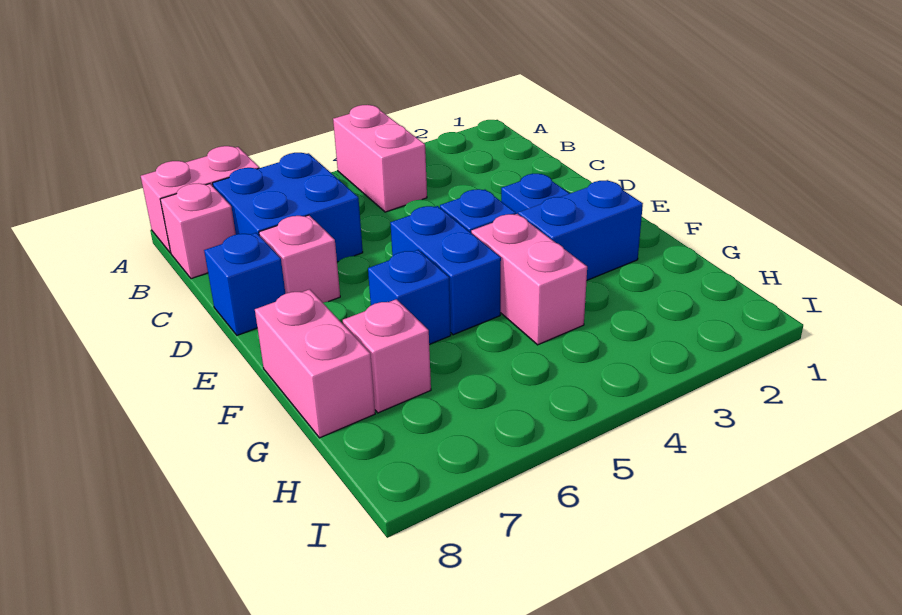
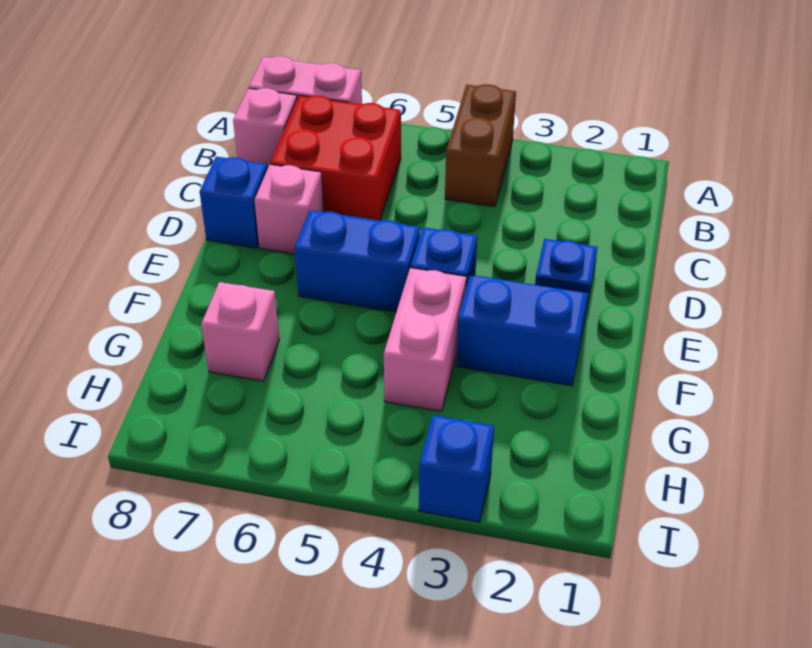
pink brick A4:B4 level 1 -> brown brick A4:B4 level 1
blue brick B6:C7 level 1 -> red brick B6:C7 level 1
blue brick E5:F5 level 1 -> blue brick E5:E6 level 1
blue brick F6 level 1 -> blue brick I3 level 1
pink brick F8:G8 level 1 -> none

